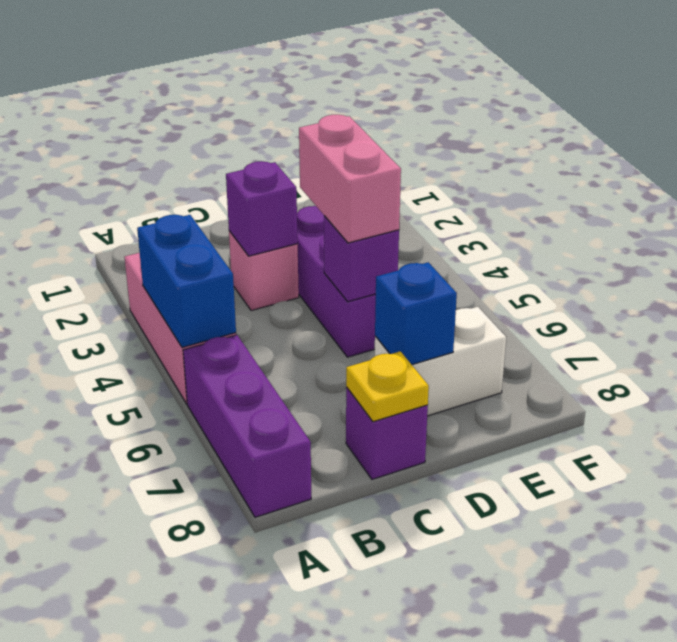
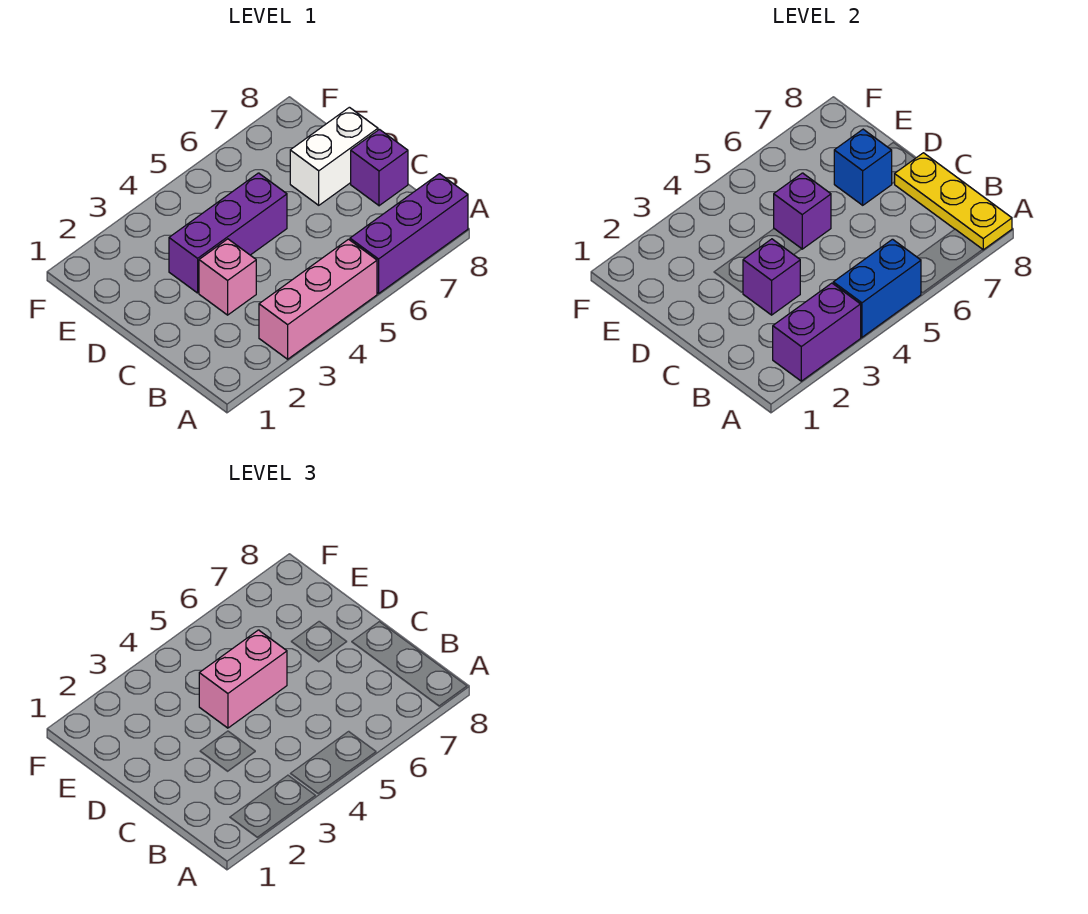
none -> purple brick A2:A3 level 2
yellow plate C8 level 2 -> yellow plate A8:C8 level 2
white brick D7:E7 level 1 -> white brick D7:D8 level 1

